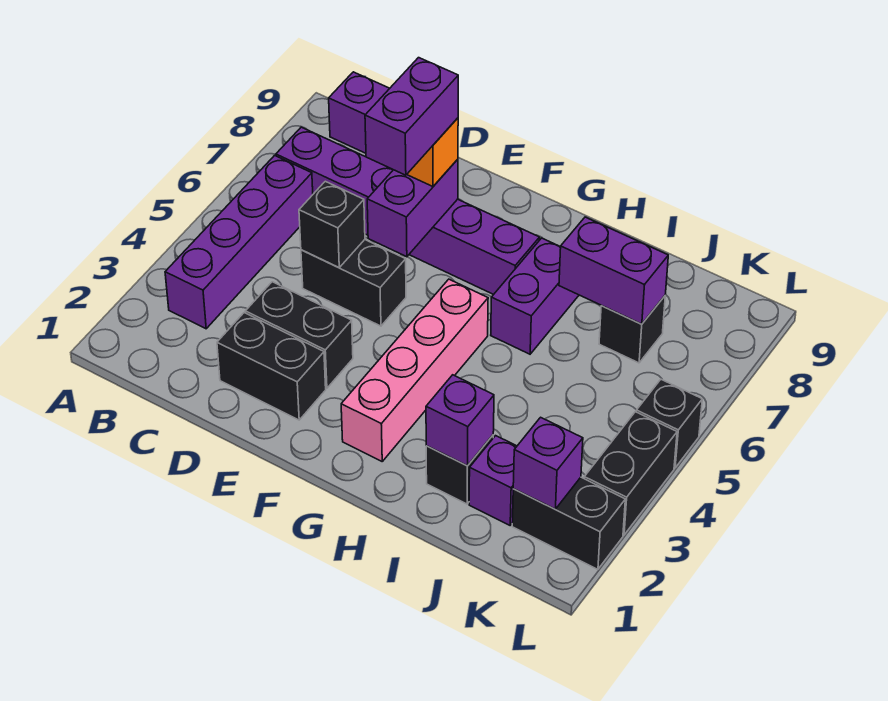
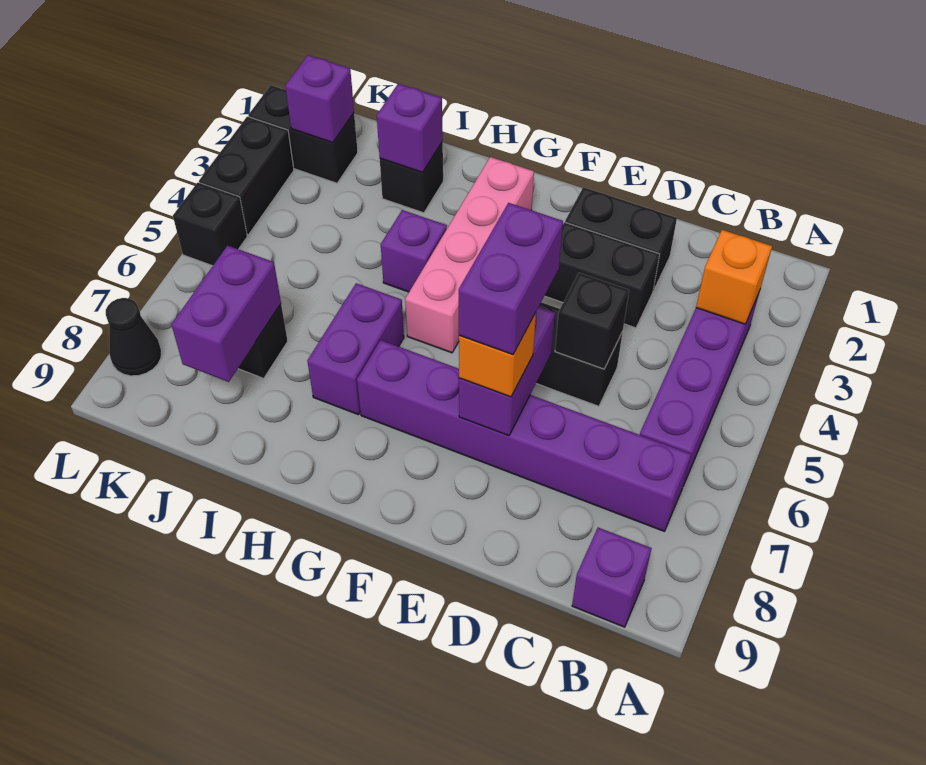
none -> orange brick B3 level 2
purple brick I7:J7 level 2 -> purple brick J7:J8 level 2
purple brick J2 level 1 -> purple brick H4 level 1
none -> black cone L8 level 1

